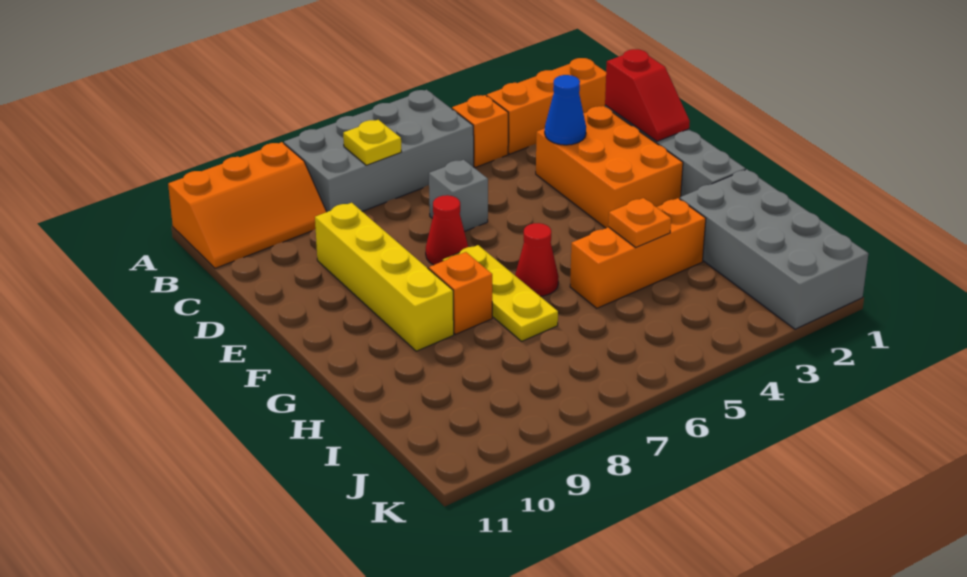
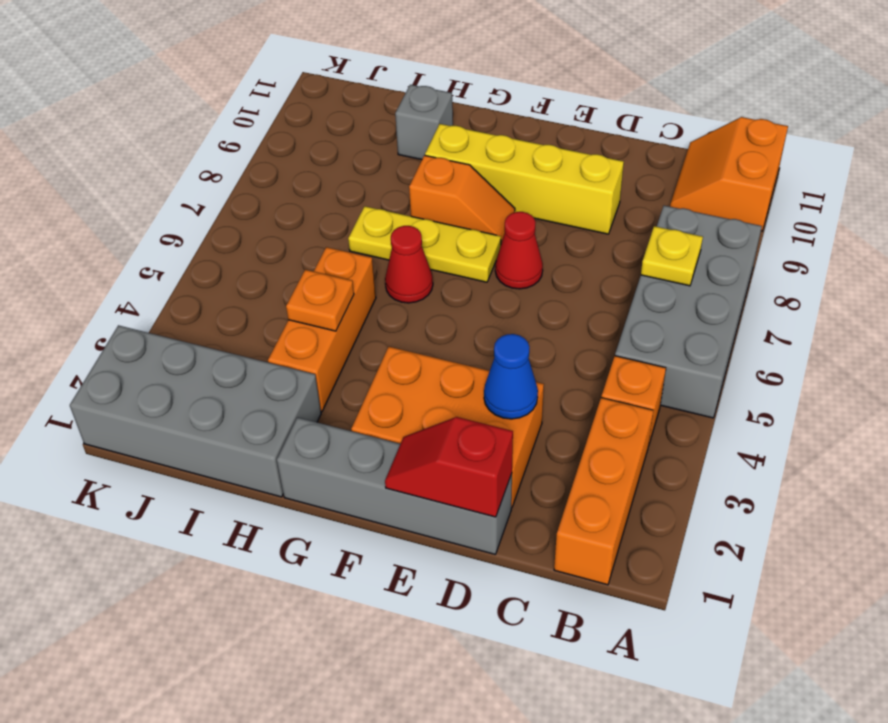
orange slope A9:B11 level 1 top A -> orange slope A10:B11 level 1 top A
grey brick D6 level 1 -> grey brick H10 level 1

